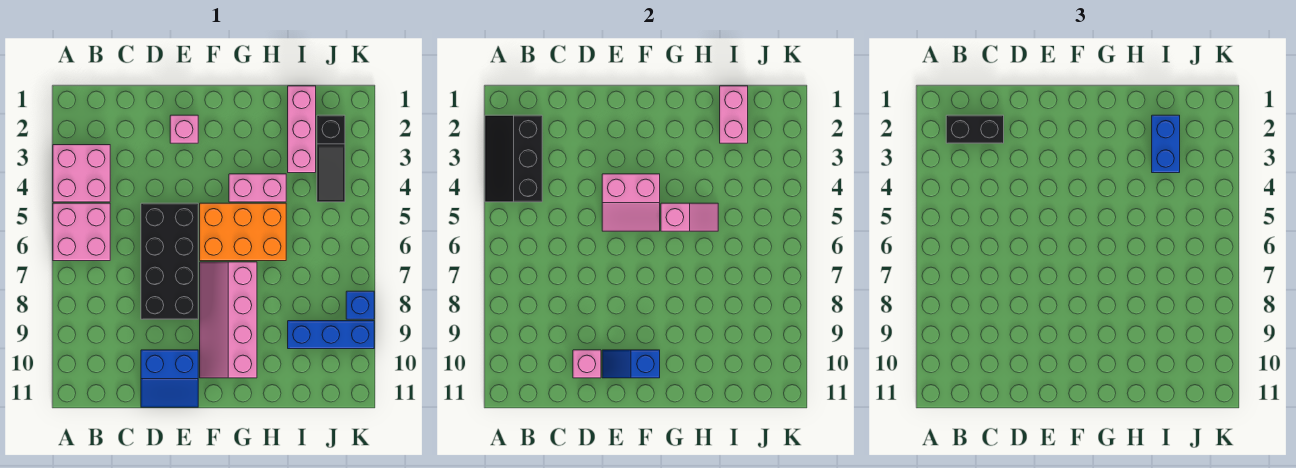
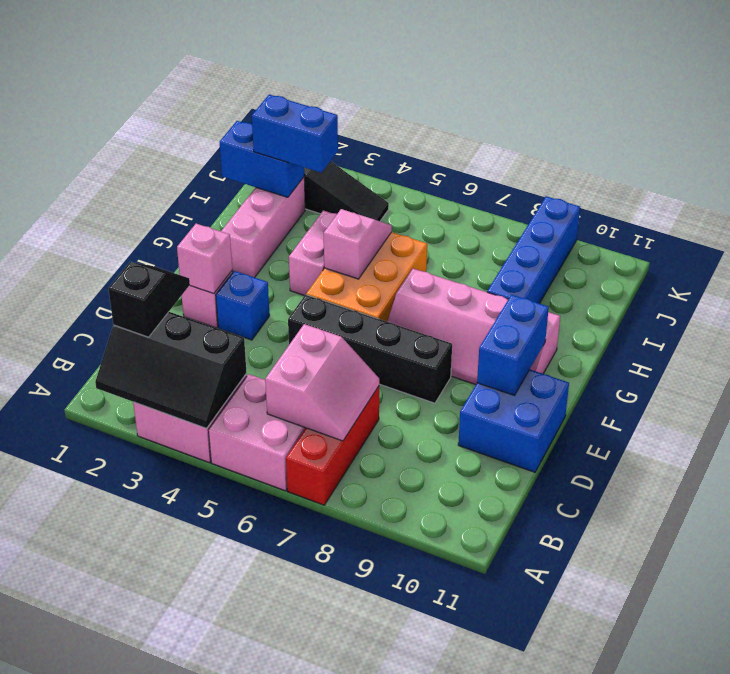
none -> red brick A7:C7 level 1
black brick B2:C2 level 3 -> black slope B2:C2 level 3 top B
black brick D5:E8 level 1 -> black brick E5:E8 level 1
blue slope D10:E11 level 1 top 10 -> blue brick D10:E11 level 1
pink brick D10 level 2 -> pink brick E2 level 2
pink slope E4:F5 level 2 top 4 -> pink slope B6:C7 level 2 top 6
blue slope E10:F10 level 2 top F -> blue brick E10:F10 level 2
pink brick I1:I3 level 1 -> pink brick G2:I2 level 1
pink brick I1:I2 level 2 -> blue brick I1:I2 level 2
blue brick I9:K9 level 1 -> blue brick H9:K9 level 1
blue brick K8 level 1 -> blue brick E3 level 1

